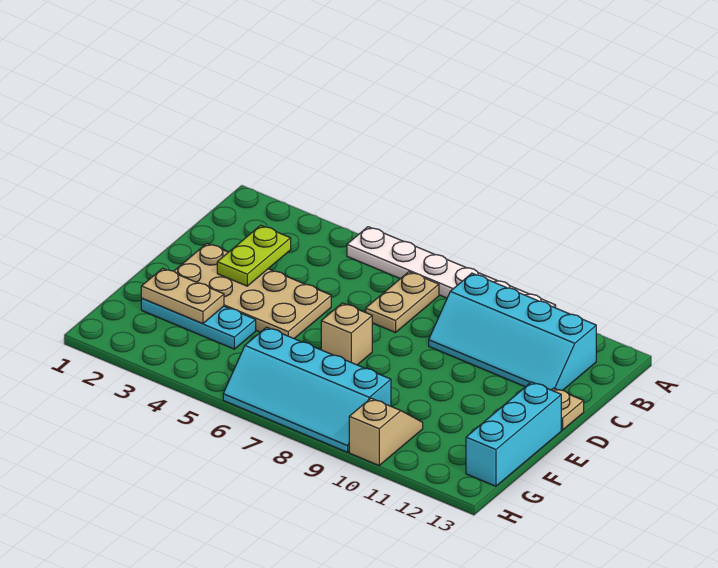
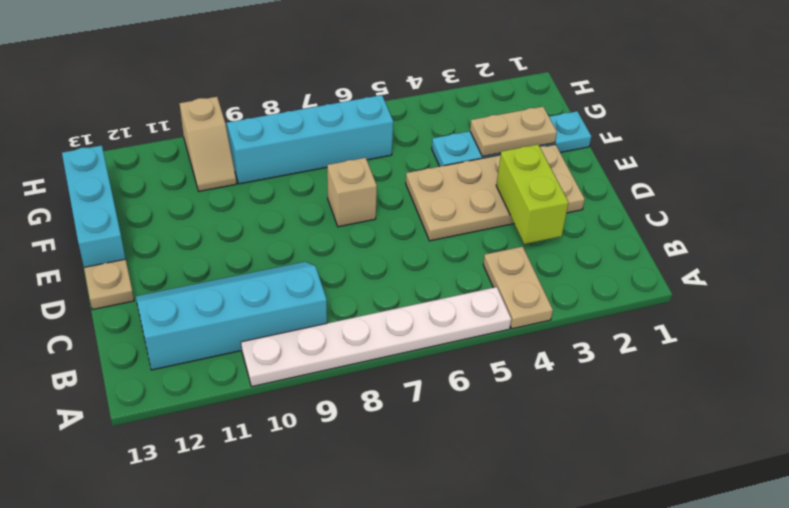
tan plate B7:C7 level 1 -> tan plate A4:B4 level 1
lime plate C3:D3 level 2 -> lime brick C3:D3 level 2
cyan plate F2:F4 level 1 -> cyan plate F1:F4 level 1

